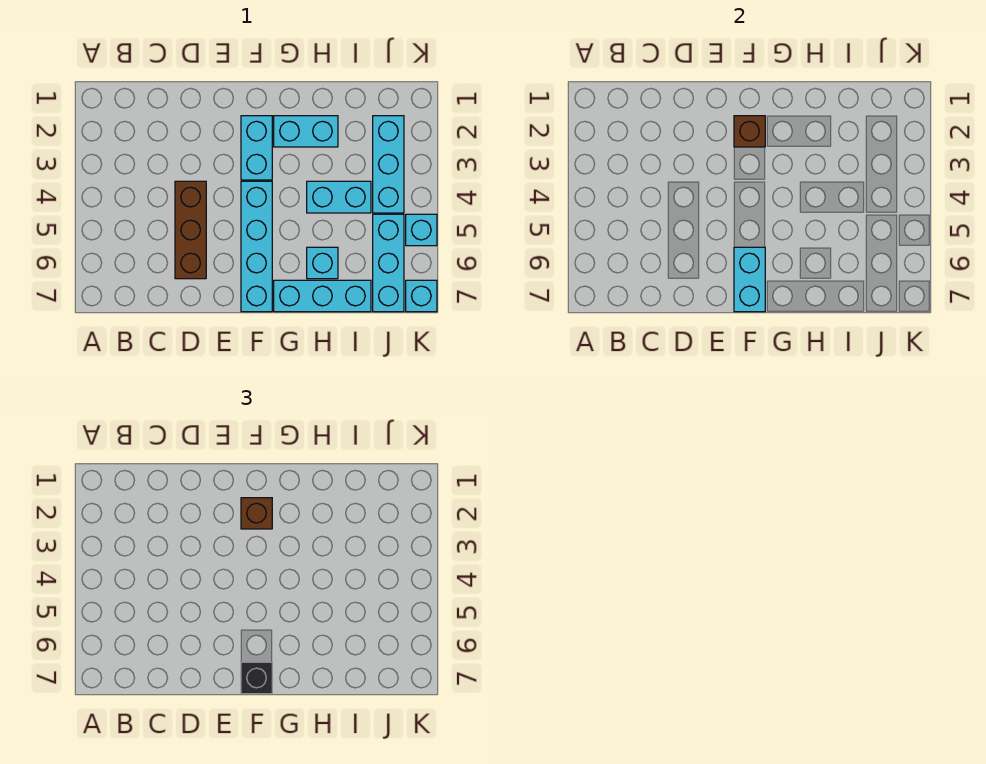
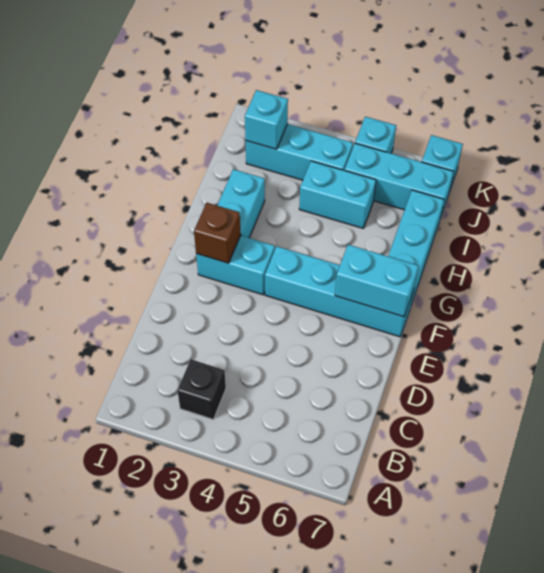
brown brick D4:D6 level 1 -> none
brown brick F2 level 3 -> none
black brick F7 level 3 -> black brick B3 level 1
cyan brick H4:I4 level 1 -> cyan brick I4:I5 level 1
cyan brick H6 level 1 -> cyan brick J2 level 2

